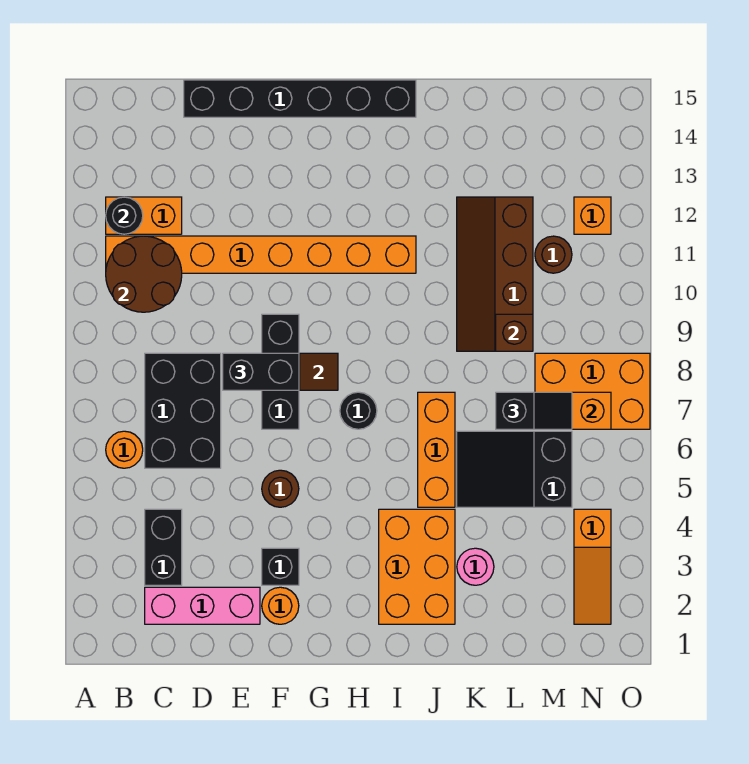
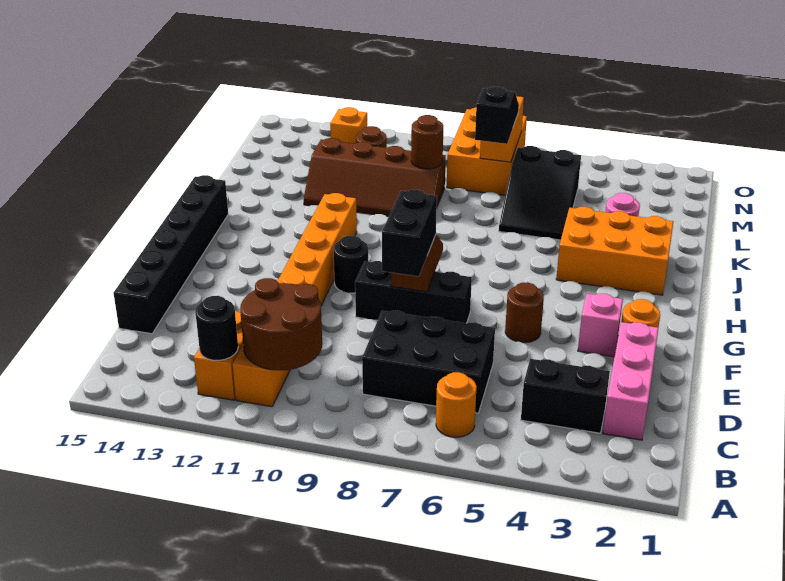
black brick F3 level 1 -> pink brick F3 level 1
black round brick H7 level 1 -> black round brick G10 level 1
orange brick J5:J7 level 1 -> none
brown brick L9 level 2 -> brown round brick L9 level 2
orange slope N2:N4 level 1 top 4 -> none

